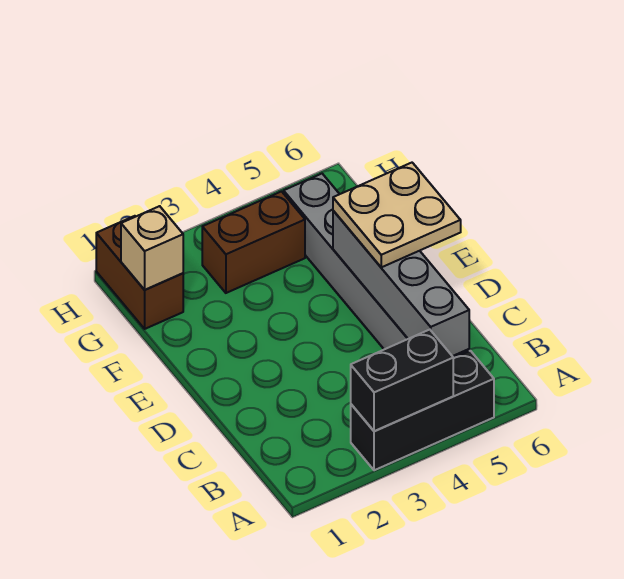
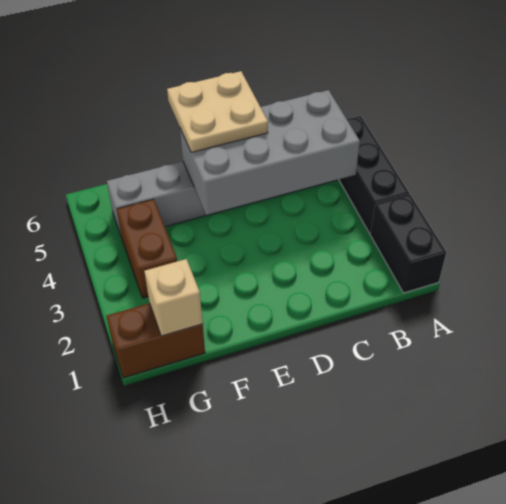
black brick A3:A4 level 2 -> black brick A1:A2 level 1
grey brick B5:E5 level 2 -> grey brick B4:E5 level 2

